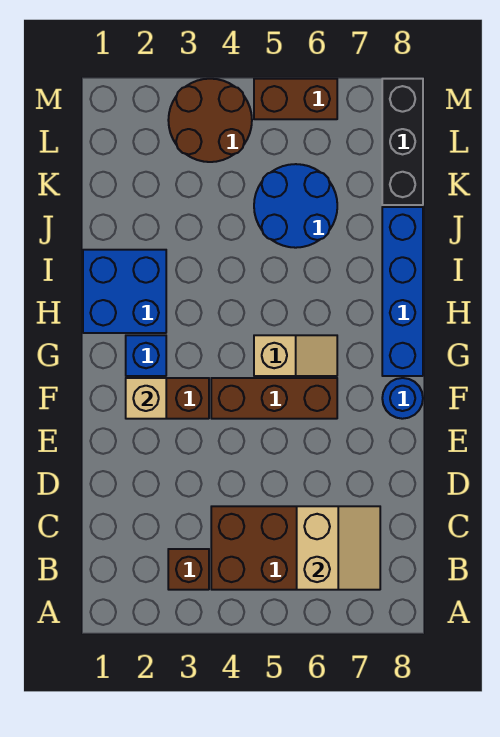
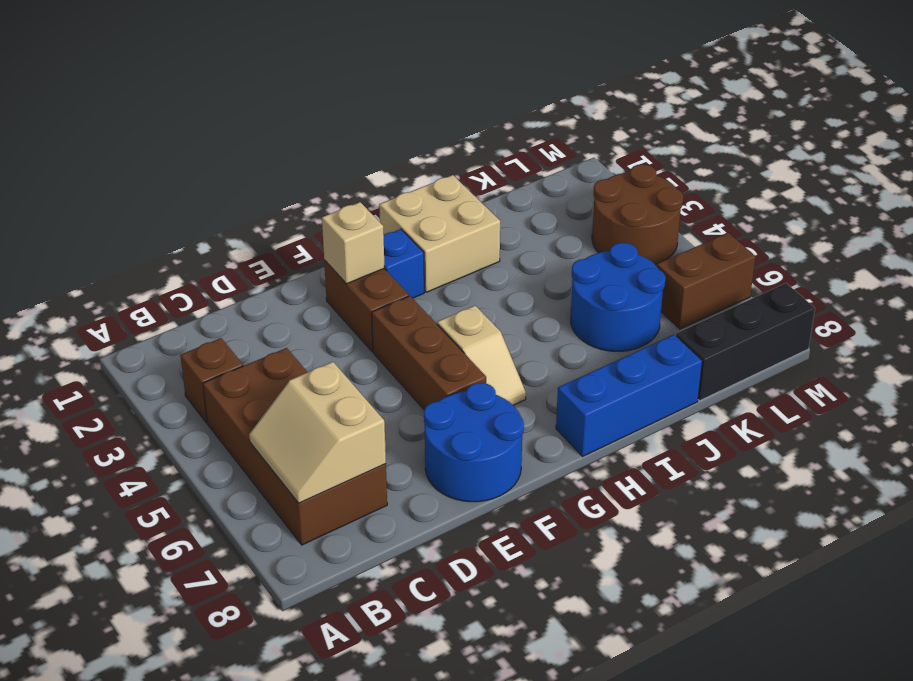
tan slope B6:C7 level 2 top 6 -> tan slope B6:C7 level 2 top C
blue round brick F8 level 1 -> blue round brick E7:F8 level 1
blue brick G8:J8 level 1 -> blue brick H8:J8 level 1
blue brick H1:I2 level 1 -> tan brick H1:I2 level 1
brown brick M5:M6 level 1 -> brown brick L6:M6 level 1

